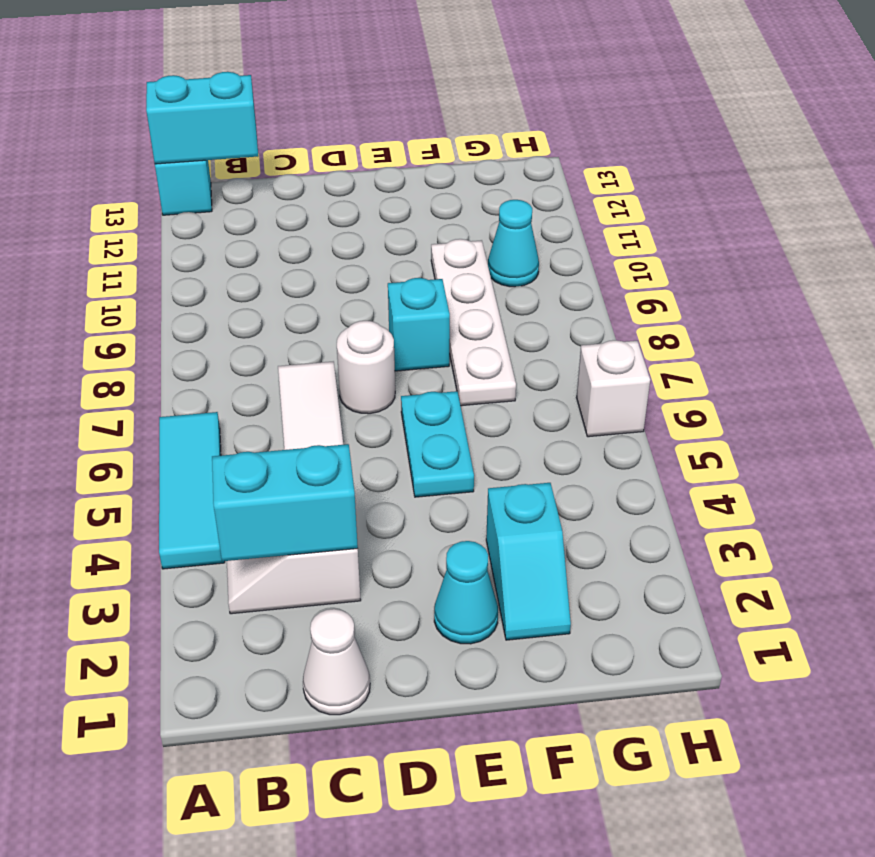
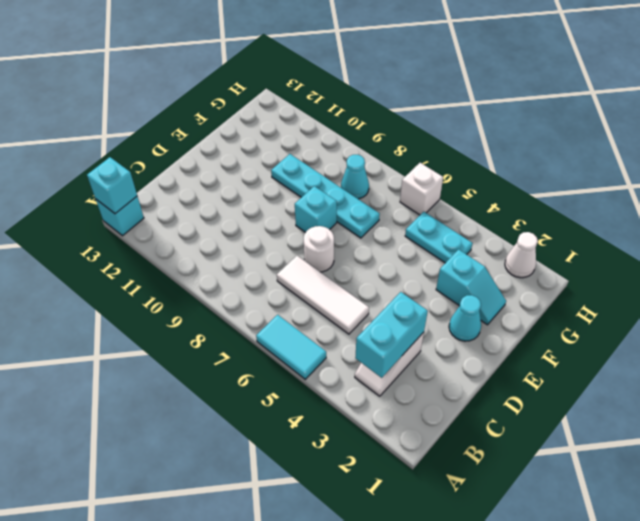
cyan tile A4:A6 level 1 -> cyan tile A5:A6 level 1
cyan brick A13:B13 level 2 -> cyan brick A13 level 2
white cone C1 level 1 -> white cone H2 level 1
cyan plate E5:E6 level 1 -> cyan plate G4:G5 level 1
white plate F7:F10 level 1 -> cyan plate F7:F10 level 1
cyan cone G10 level 1 -> cyan cone G8 level 1

